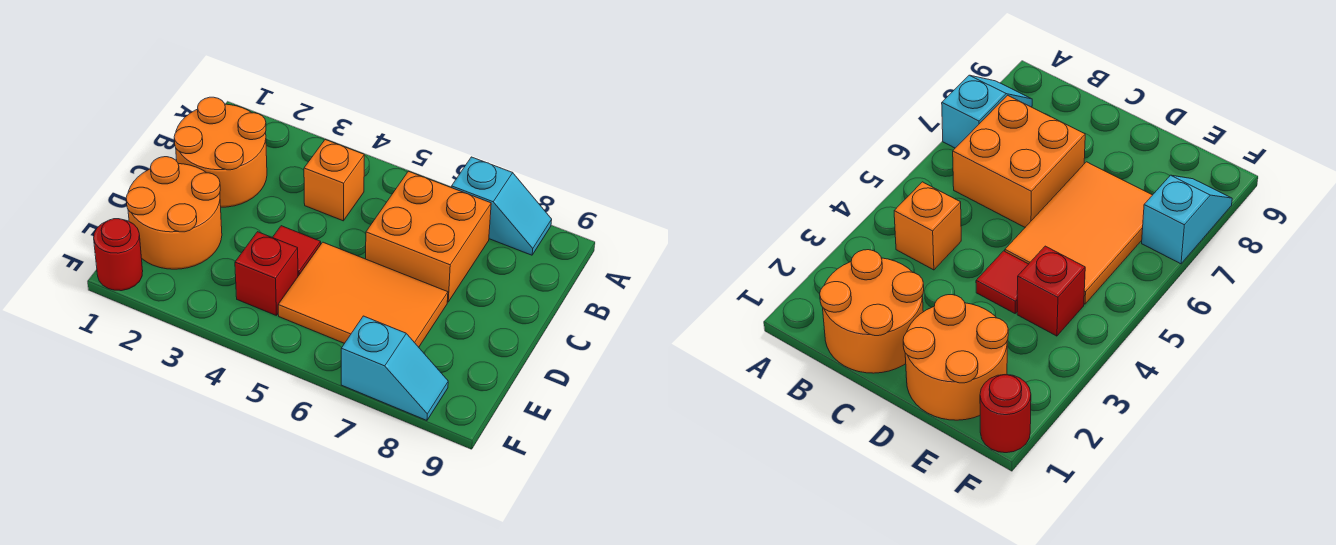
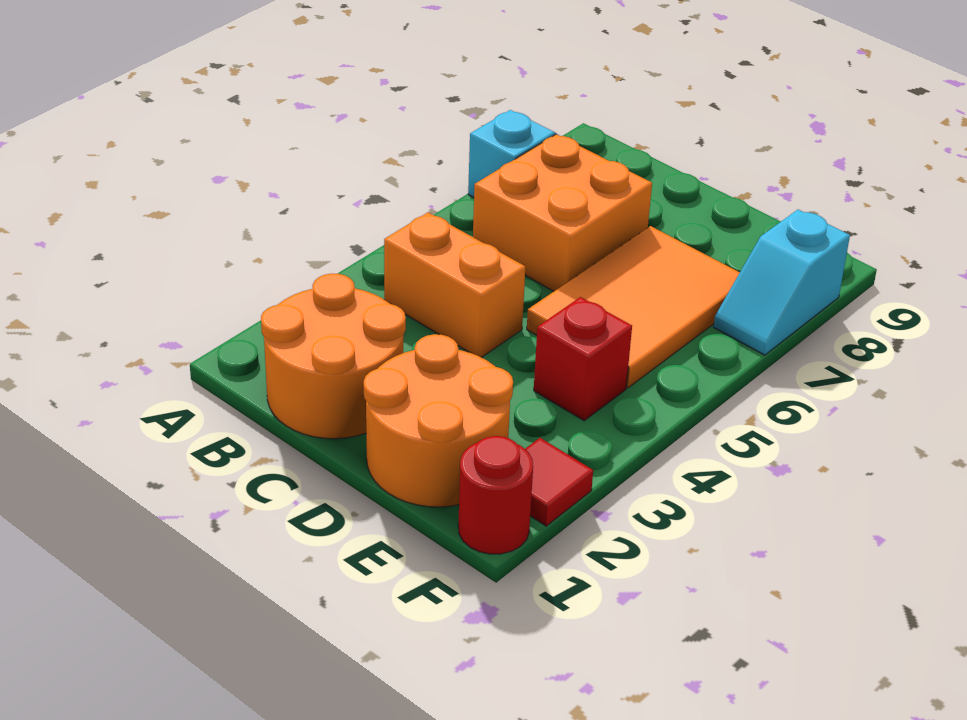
orange brick B4 level 1 -> orange brick B4:C4 level 1
red tile D4 level 1 -> red tile F2 level 1
cyan slope F7:F8 level 1 top 7 -> cyan slope F7:F8 level 1 top 8

